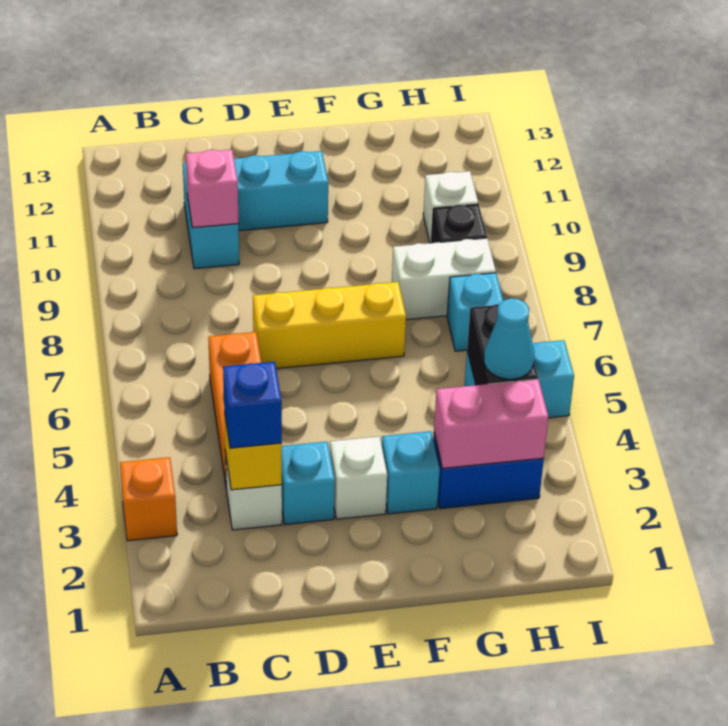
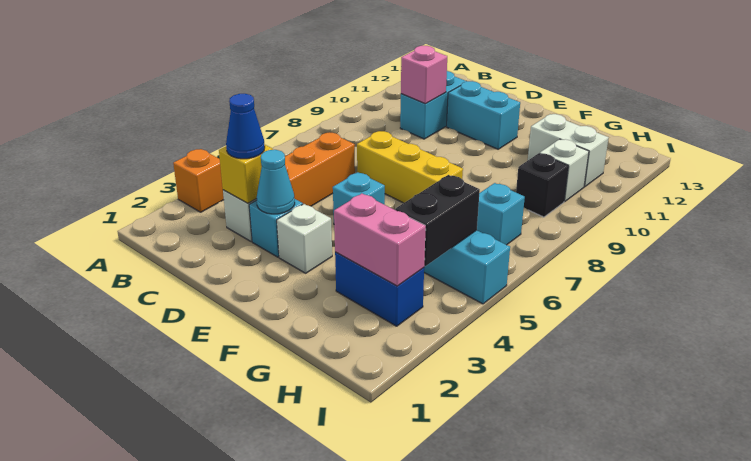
blue brick C3 level 3 -> blue cone C3 level 3
cyan brick F3 level 1 -> cyan brick E5 level 1
white brick G8:H8 level 1 -> white brick G11:H11 level 1
cyan cone H4 level 3 -> cyan cone D3 level 2

